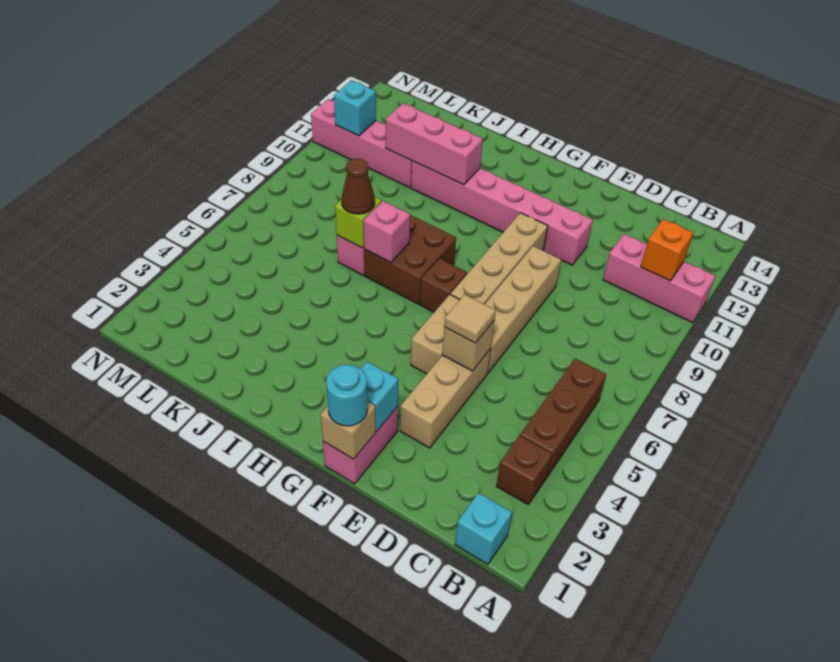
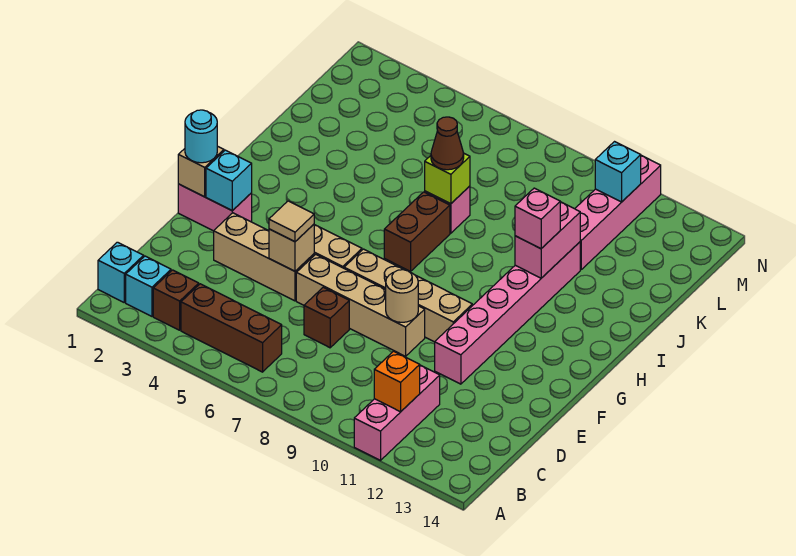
none -> cyan brick B2 level 1
none -> tan round brick E9 level 2
brown brick G7 level 1 -> brown brick D7 level 1
brown brick H7:I8 level 1 -> brown brick H7:I7 level 1
pink brick I7 level 2 -> pink brick I11 level 3
pink brick I11:K11 level 2 -> pink brick I11:J11 level 2

